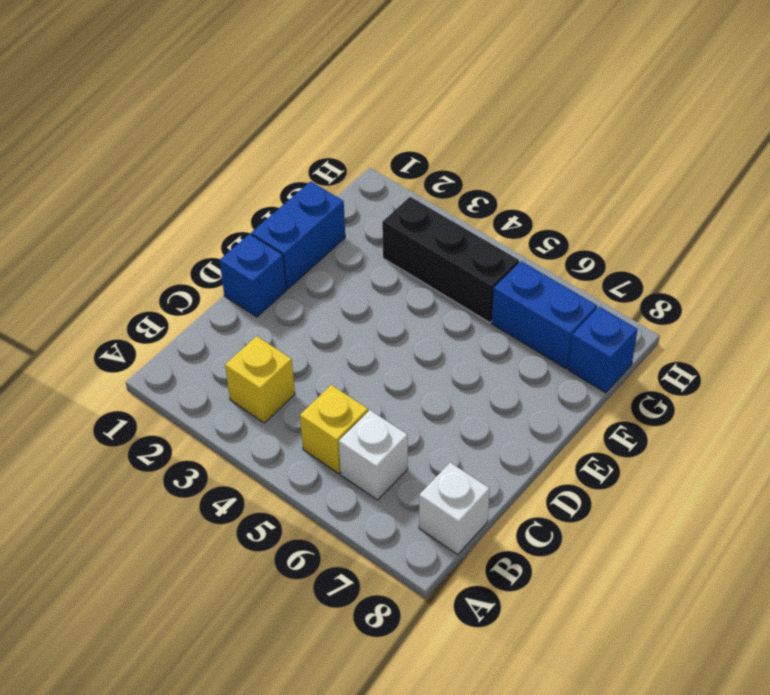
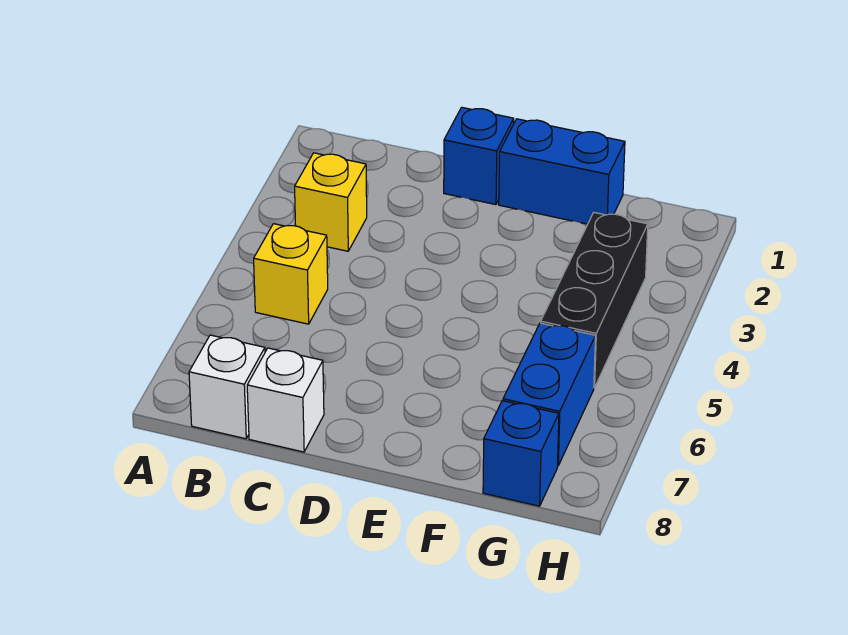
white brick B6 level 1 -> white brick C8 level 1

